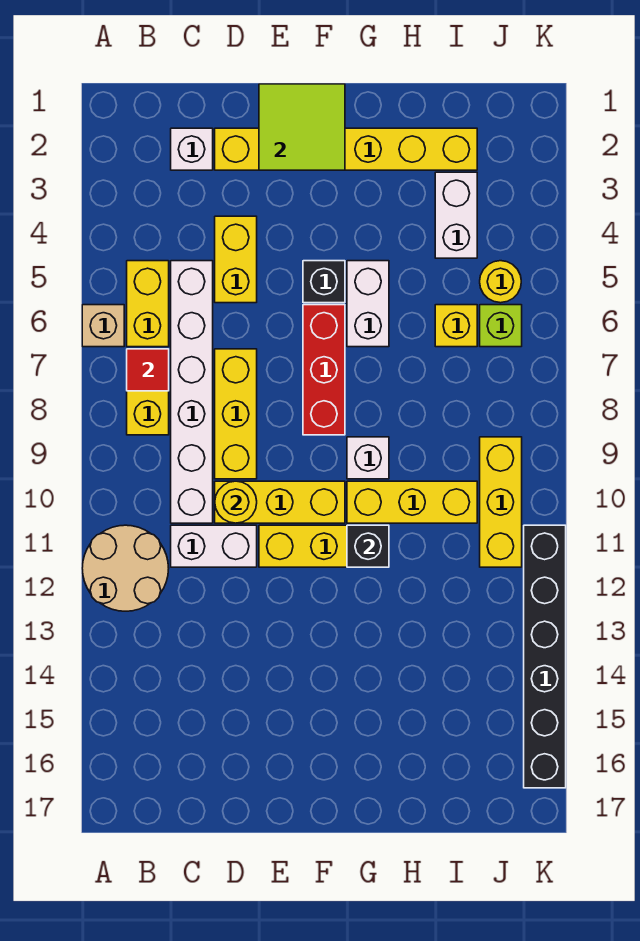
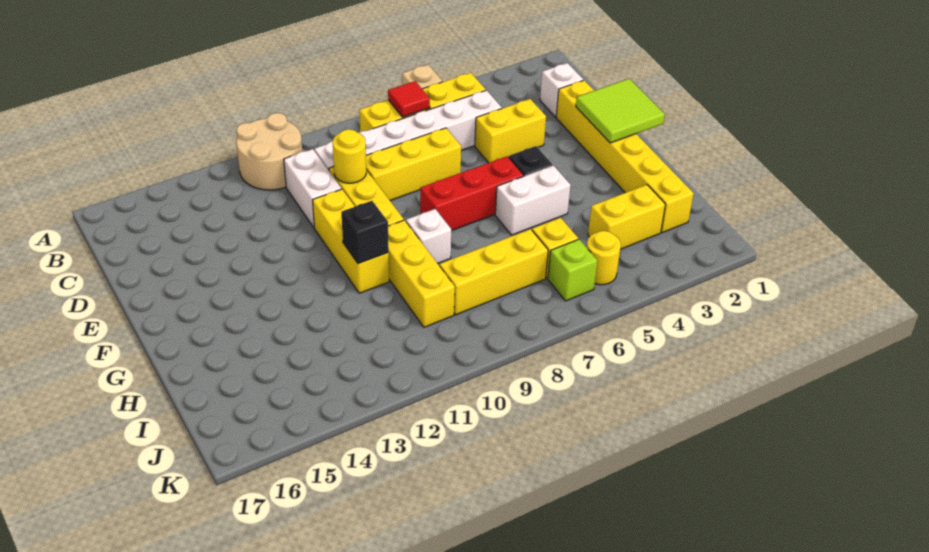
white brick I3:I4 level 1 -> yellow brick I3:I4 level 1
yellow brick J9:J11 level 1 -> yellow brick I7:I9 level 1
black brick K11:K16 level 1 -> none

